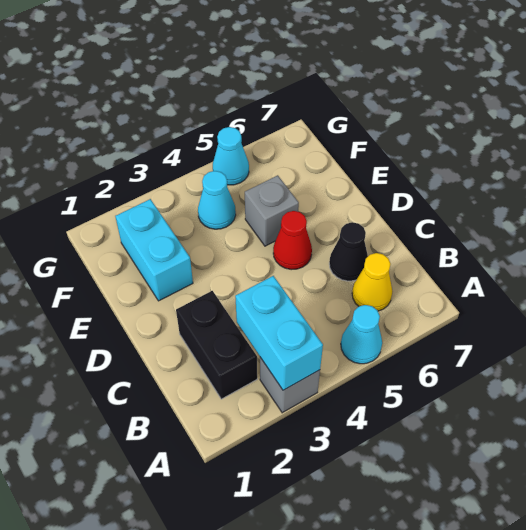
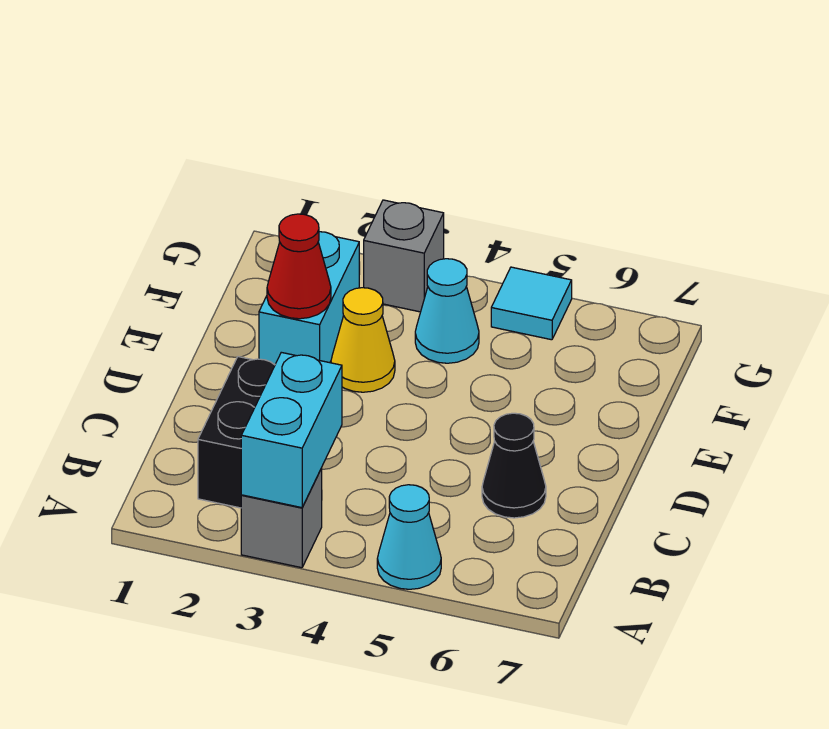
yellow cone B6 level 1 -> yellow cone E3 level 1
red cone D5 level 1 -> red cone E2 level 2
grey brick E5 level 1 -> grey brick G3 level 1
cyan cone G5 level 1 -> cyan tile G5 level 1

